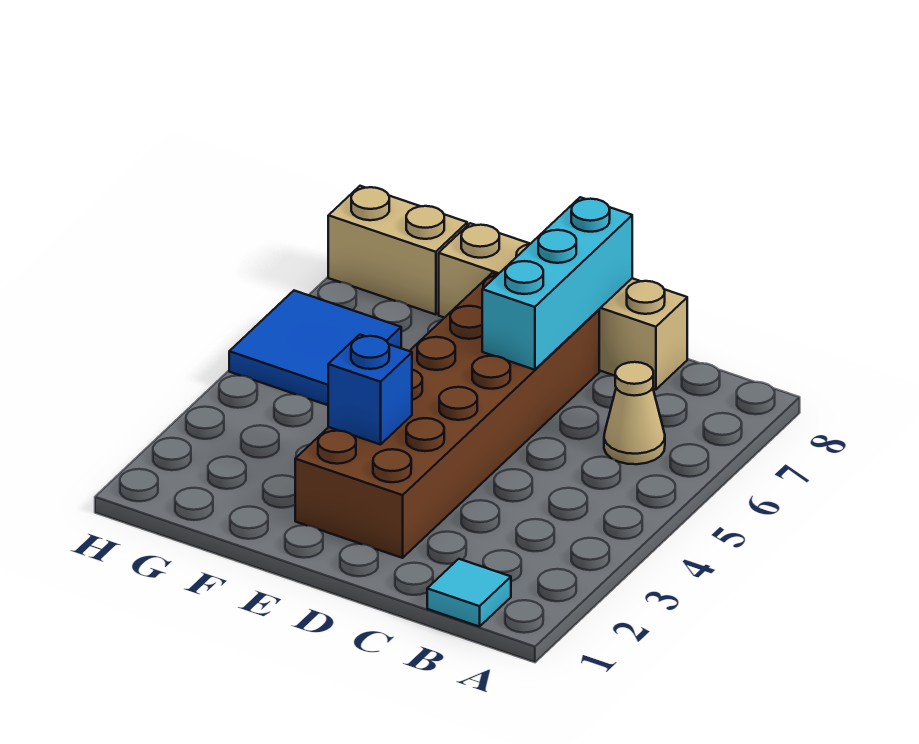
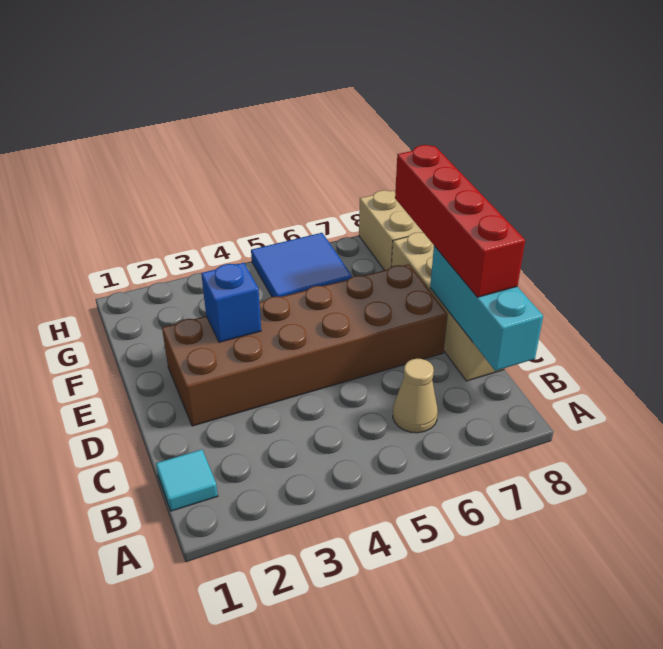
none -> red brick C8:F8 level 3
cyan brick D6:D8 level 2 -> cyan brick B8:D8 level 2

